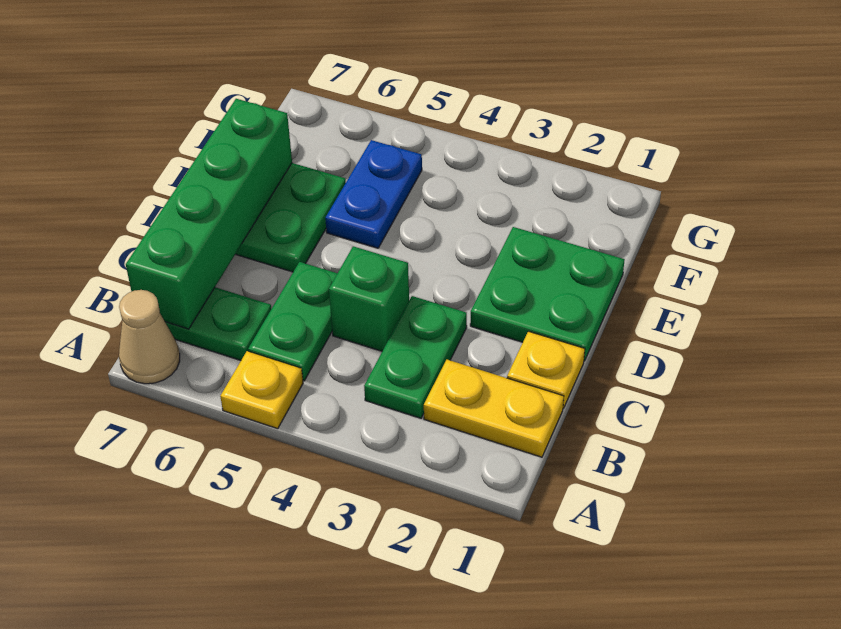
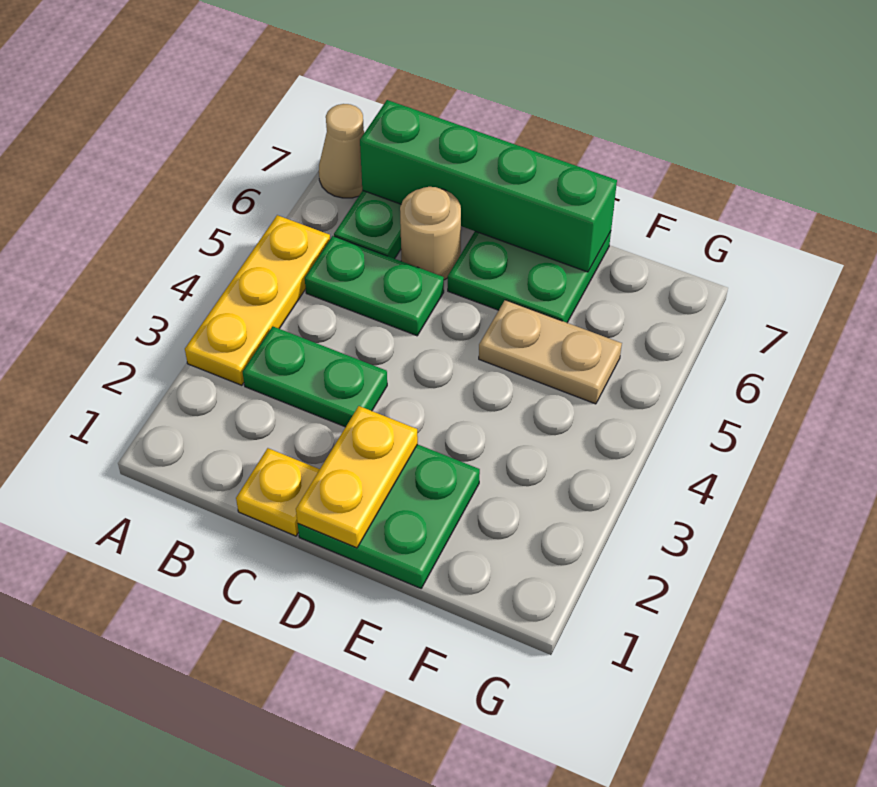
yellow plate A5 level 1 -> yellow plate A3:A5 level 1
yellow plate B1:B2 level 1 -> yellow plate D1:D2 level 2
green brick C4 level 1 -> none
none -> tan round brick C6 level 1
blue plate E5:F5 level 1 -> tan plate E5:F5 level 1

